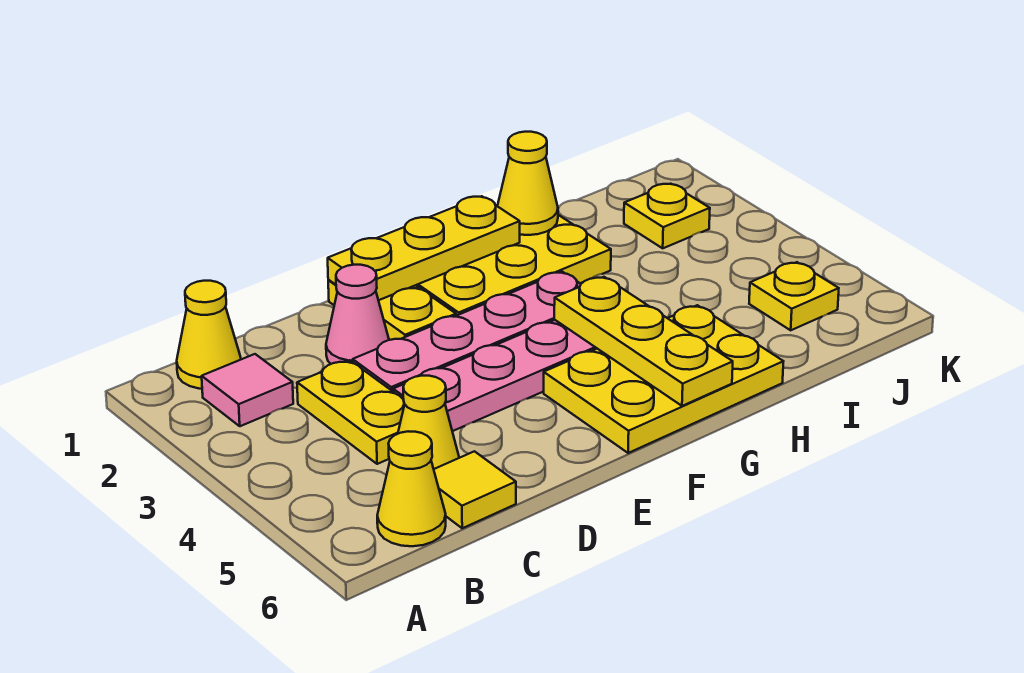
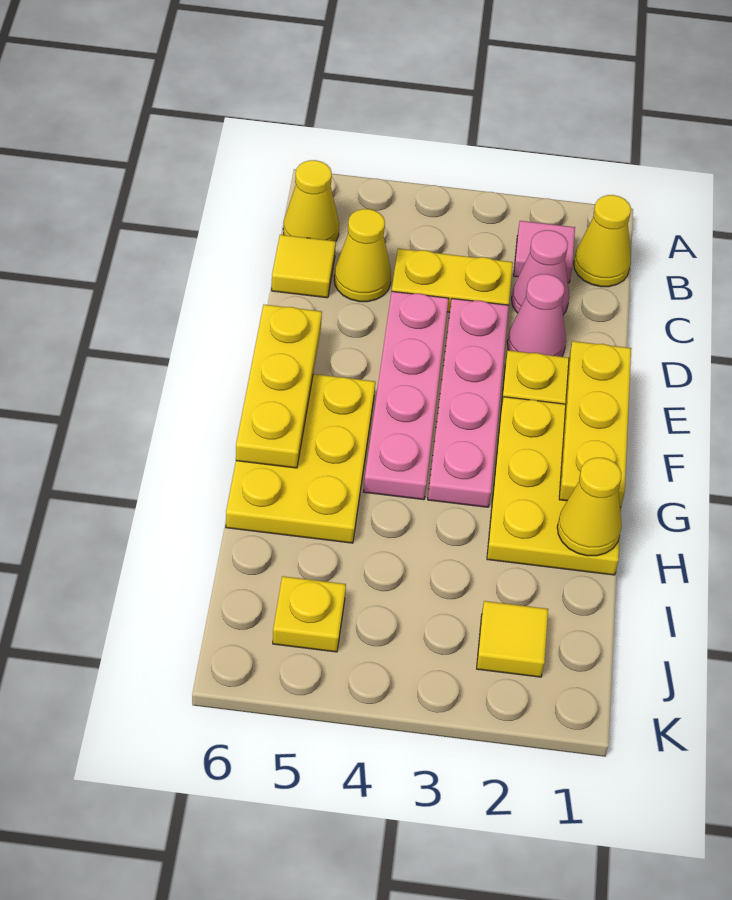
none -> pink cone C2 level 1
yellow plate G4:G6 level 2 -> yellow plate E6:G6 level 2
yellow plate J2 level 1 -> yellow tile J2 level 1

